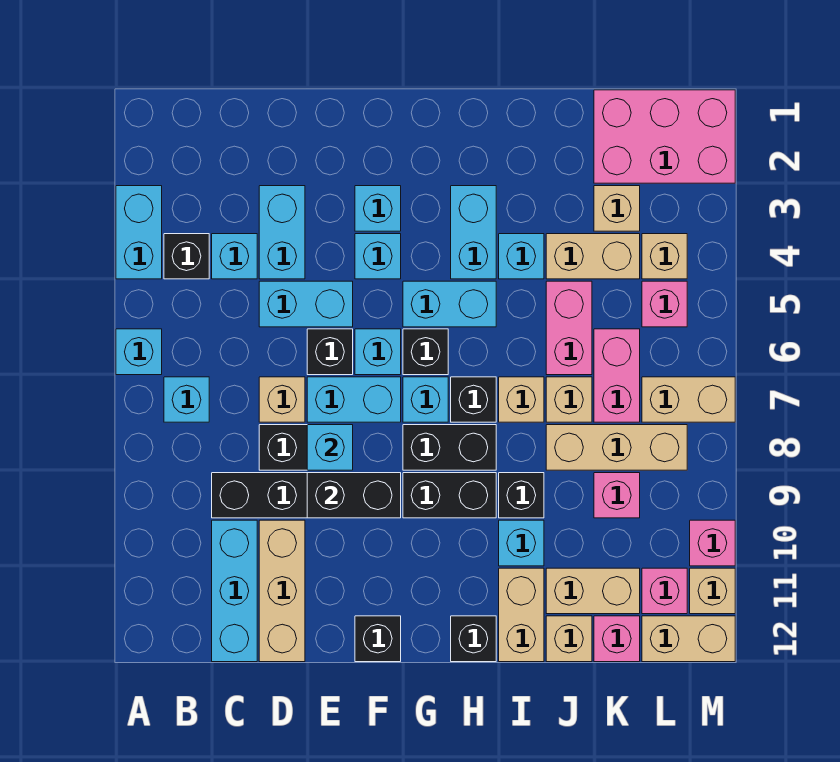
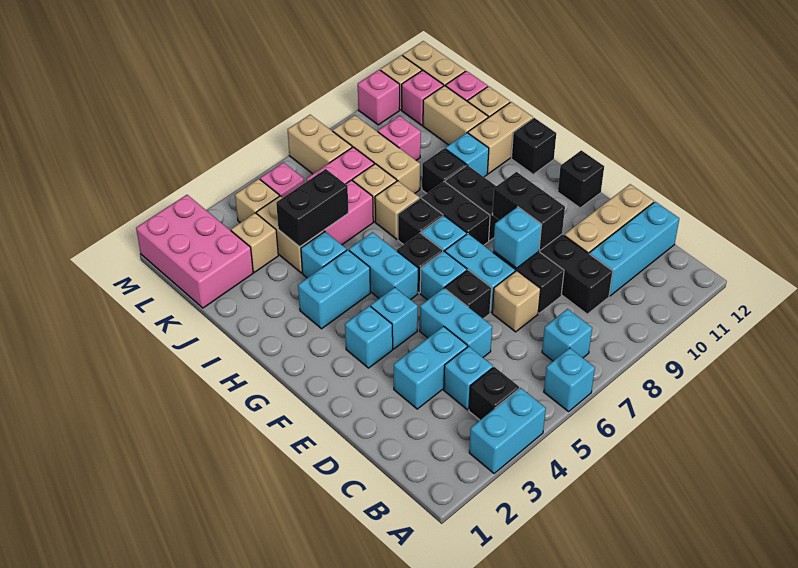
none -> black brick J4:J5 level 2

